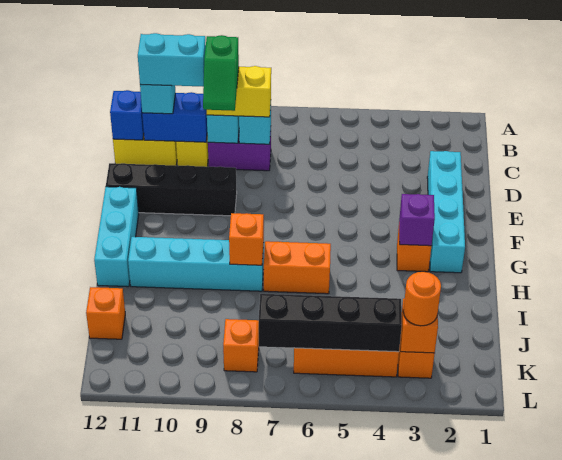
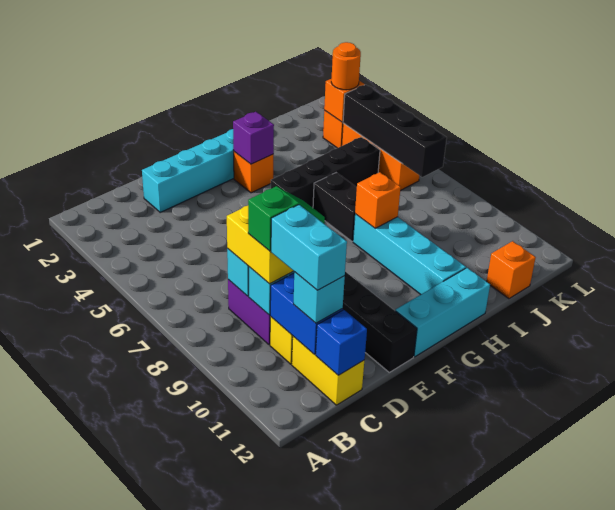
none -> black brick G5:J5 level 1
orange brick H6:H7 level 1 -> black brick H6:H7 level 1
orange brick K8 level 1 -> none

